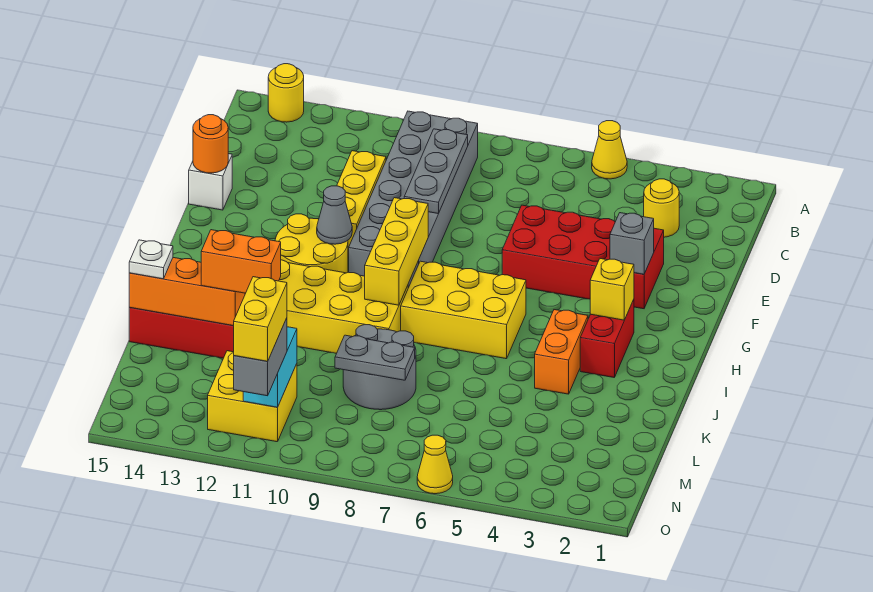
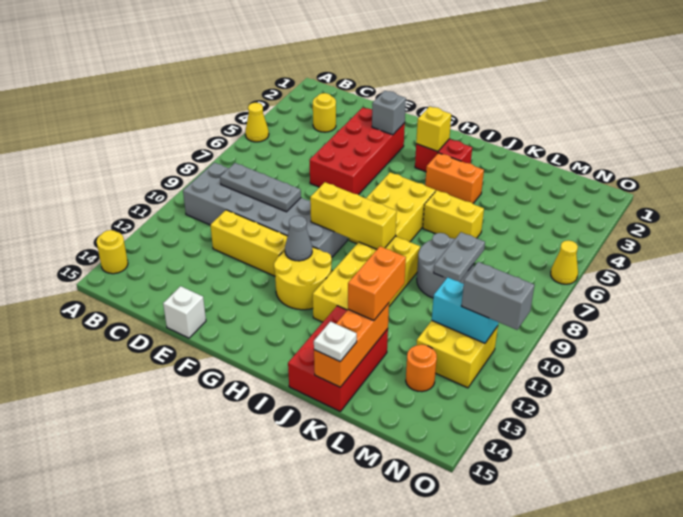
orange round brick E15 level 2 -> orange round brick M13 level 1
yellow brick N11:O11 level 4 -> yellow brick J6:K6 level 1

